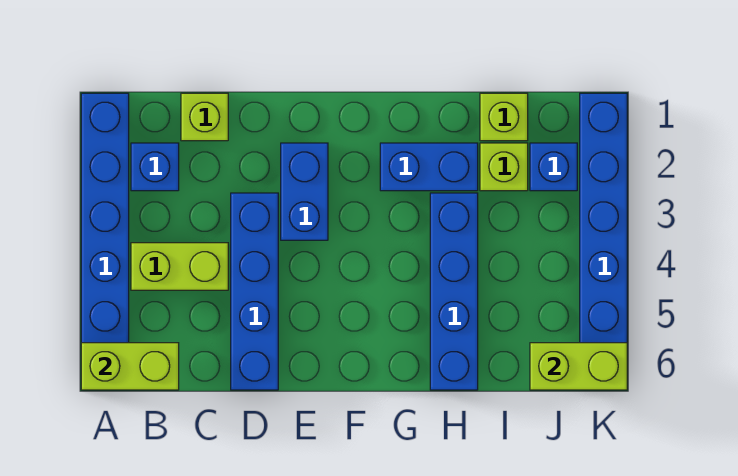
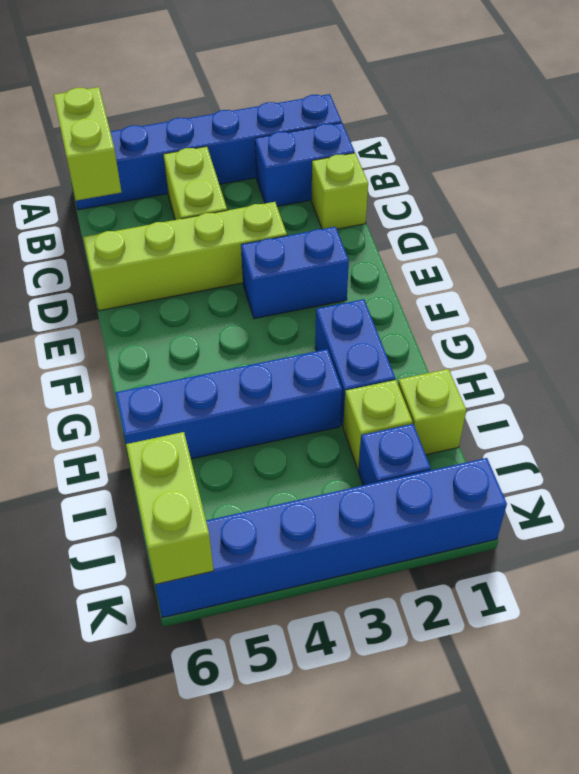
blue brick B2 level 1 -> blue brick B1:B2 level 1
blue brick D3:D6 level 1 -> lime brick D3:D6 level 1

